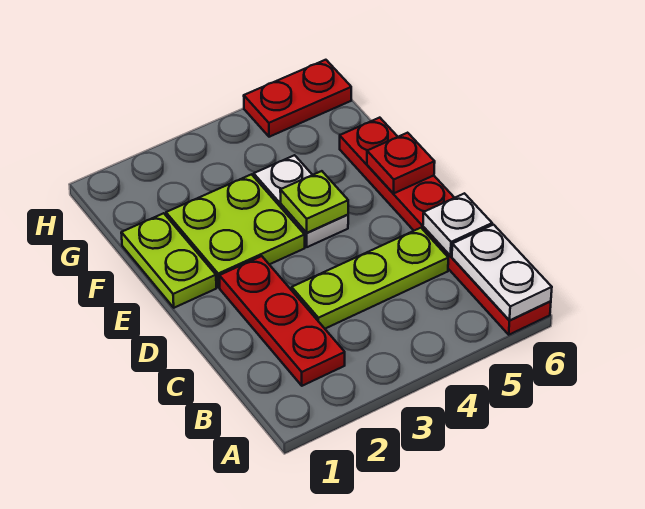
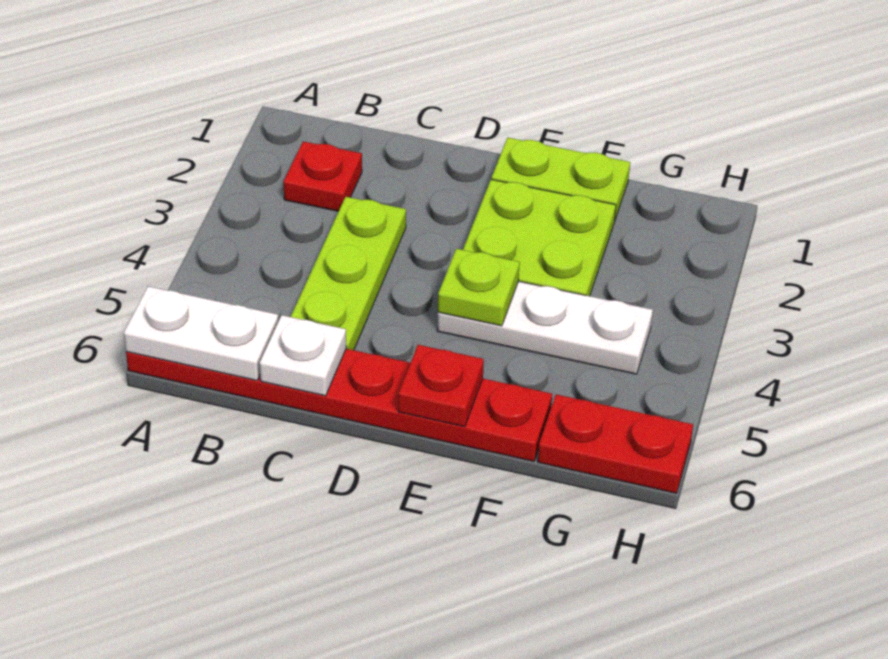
red plate B2:D2 level 1 -> red plate B2 level 1
white plate E4:F4 level 1 -> white plate E4:G4 level 1
red plate H5:H6 level 1 -> red plate G6:H6 level 1

